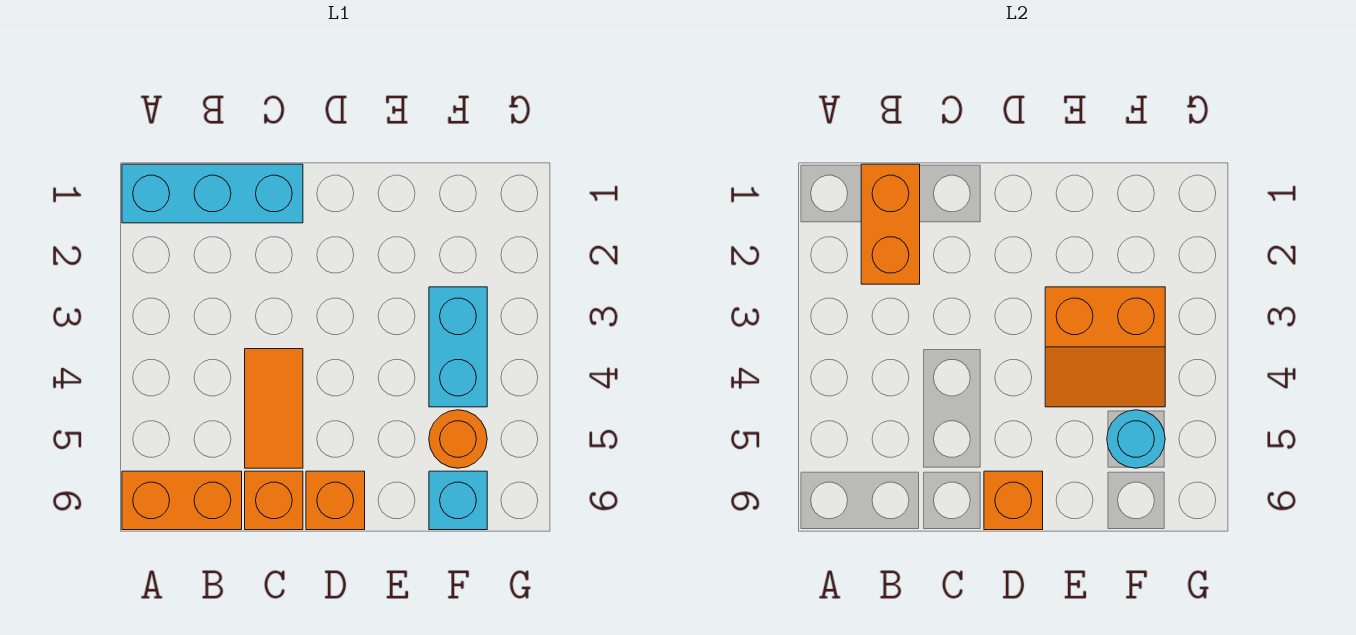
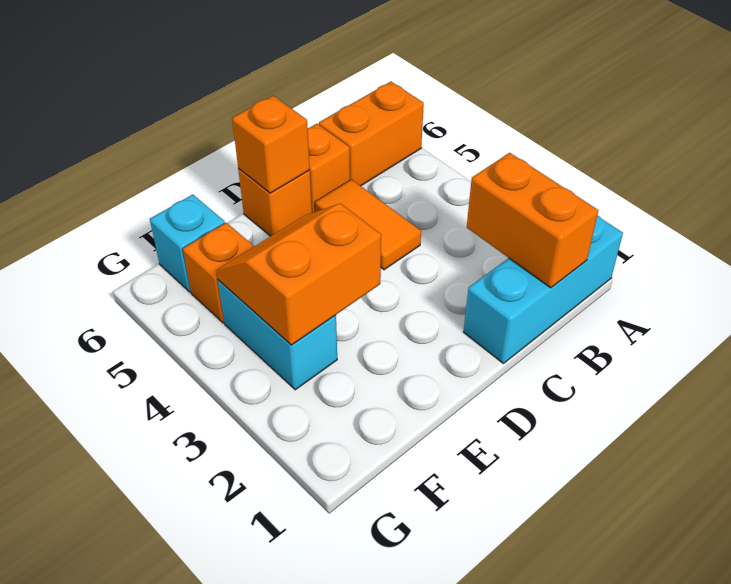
orange round brick F5 level 1 -> orange brick F5 level 1
cyan round brick F5 level 2 -> none

